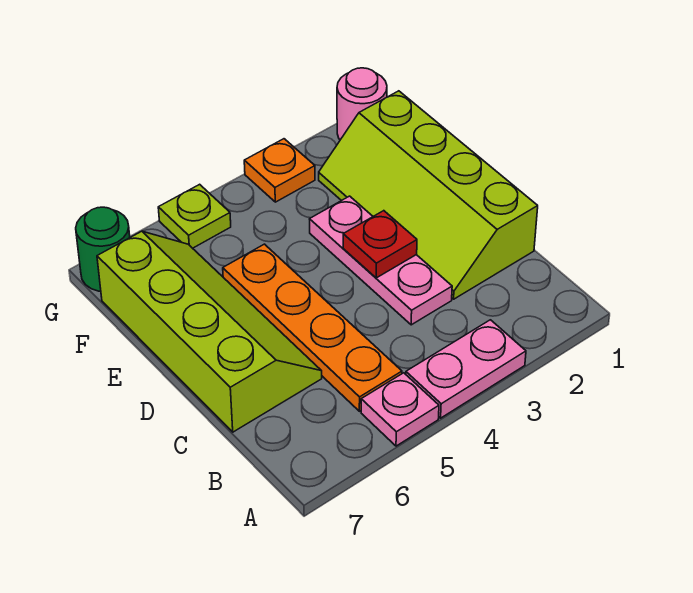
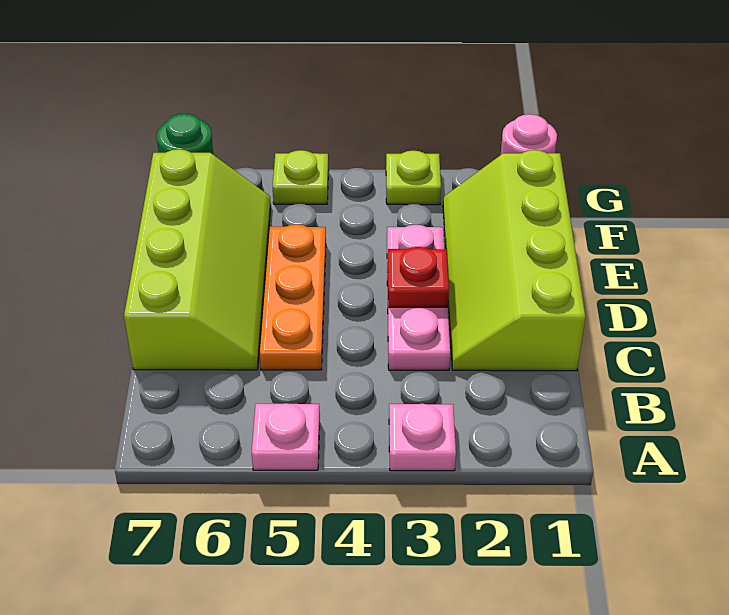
pink plate A3:A4 level 1 -> pink plate A3 level 1
orange plate B5:E5 level 1 -> orange plate C5:E5 level 1
orange plate G3 level 1 -> lime plate G3 level 1

